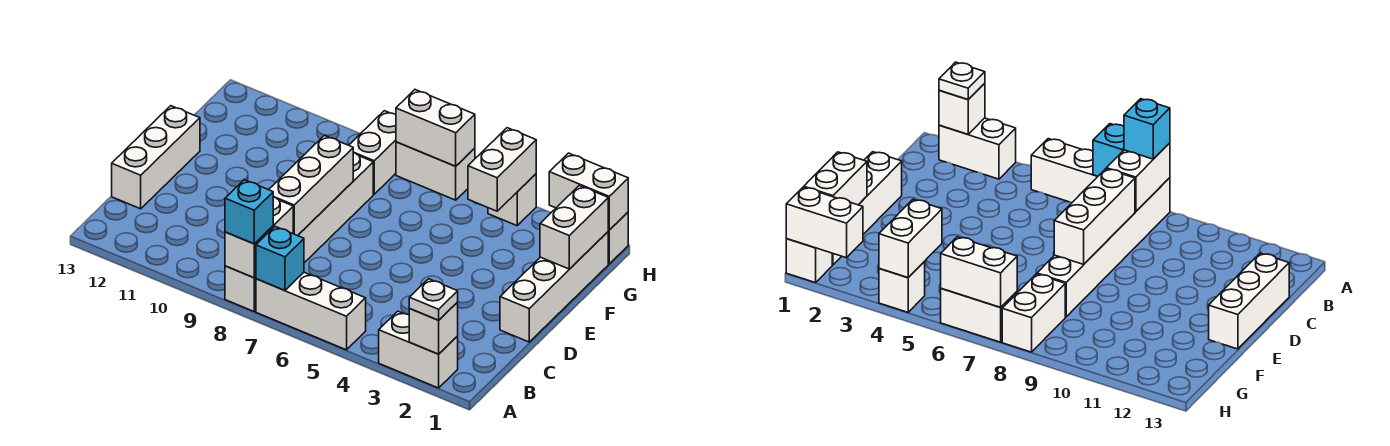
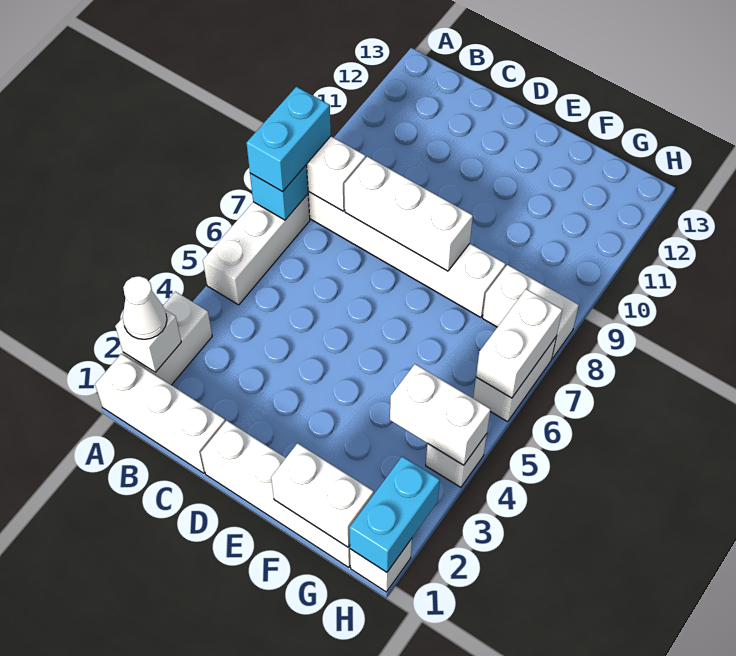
white plate A2 level 3 -> white cone A2 level 3
cyan brick A8 level 3 -> cyan brick A7:A8 level 3
white brick C13:E13 level 1 -> white brick A1:C1 level 1
white brick H1:H2 level 2 -> cyan brick H1:H2 level 2

